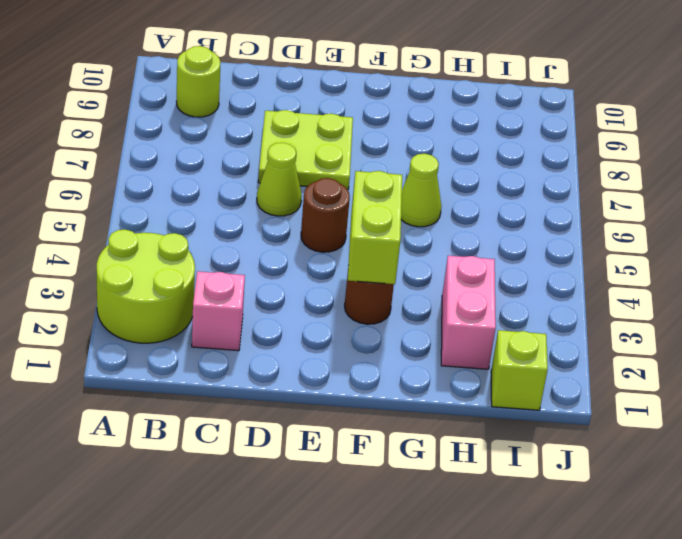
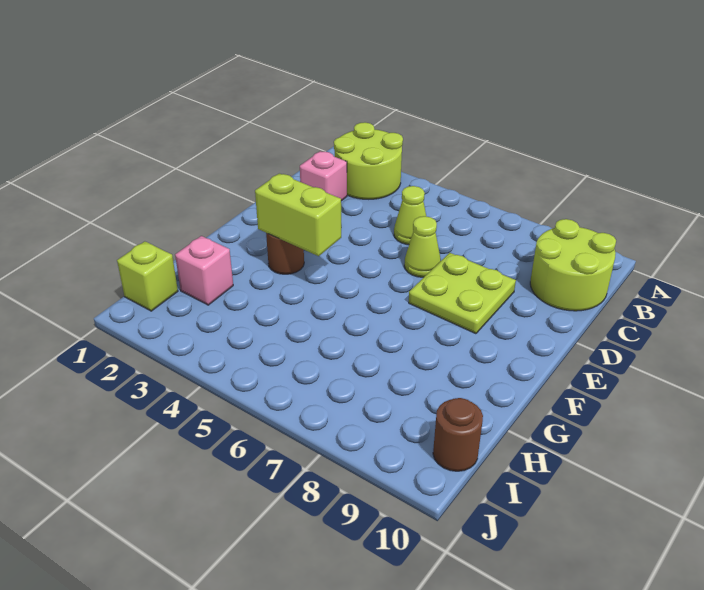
lime round brick B9 level 1 -> lime round brick B9:C10 level 1
brown round brick E5 level 1 -> brown round brick I10 level 1
lime cone G6 level 1 -> lime cone C5 level 1
pink brick H2:H3 level 1 -> pink brick H2 level 1

